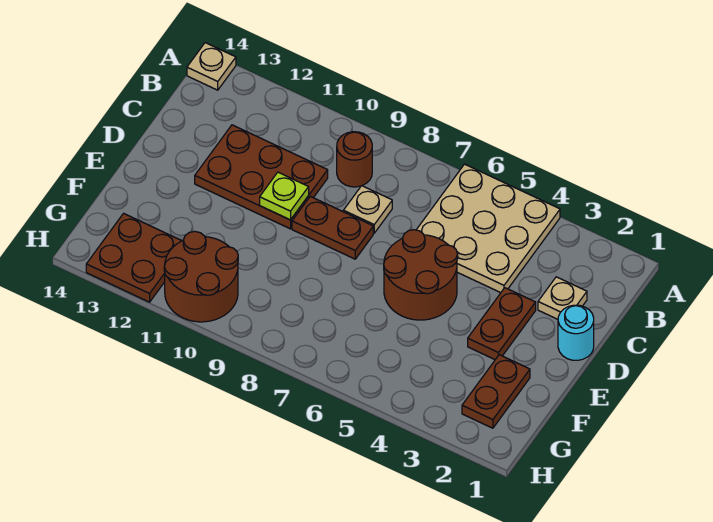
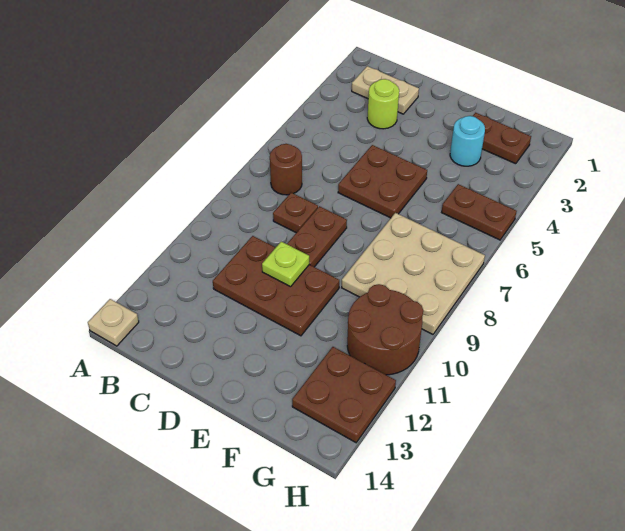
tan plate A4:C6 level 1 -> tan plate F7:H9 level 1
brown round brick B9 level 1 -> brown round brick B7 level 1
tan plate C2 level 1 -> tan plate B2:C2 level 1
none -> lime round brick C3 level 1
tan plate C8 level 1 -> brown plate C8 level 1
brown plate C10:D12 level 1 -> brown plate C10:E11 level 1
cyan round brick D1 level 1 -> cyan round brick F3 level 1
brown plate D3:E3 level 1 -> brown plate G5:H5 level 1
brown round brick D5:E6 level 1 -> brown plate D5:E6 level 1

